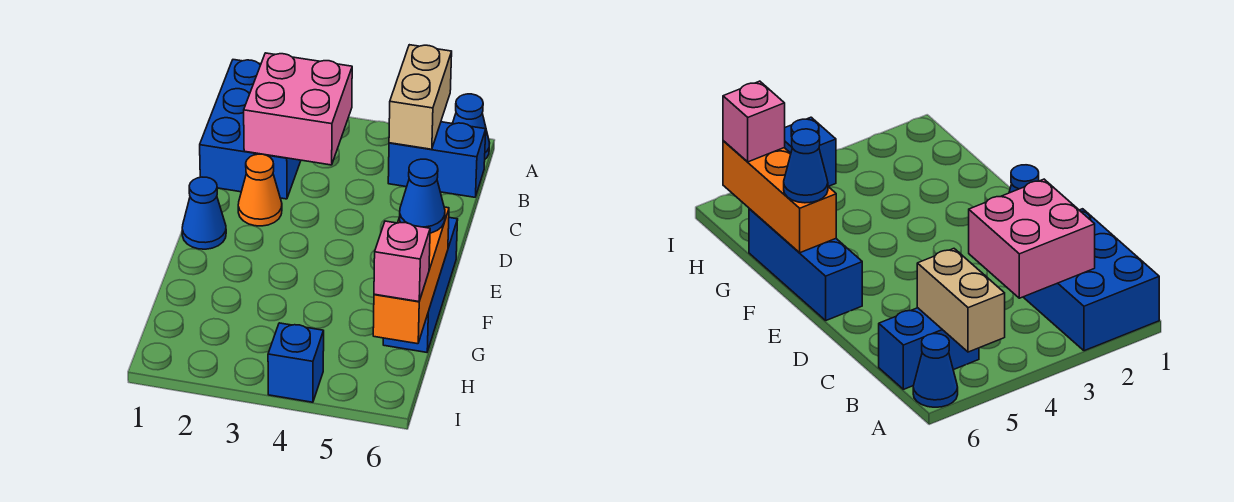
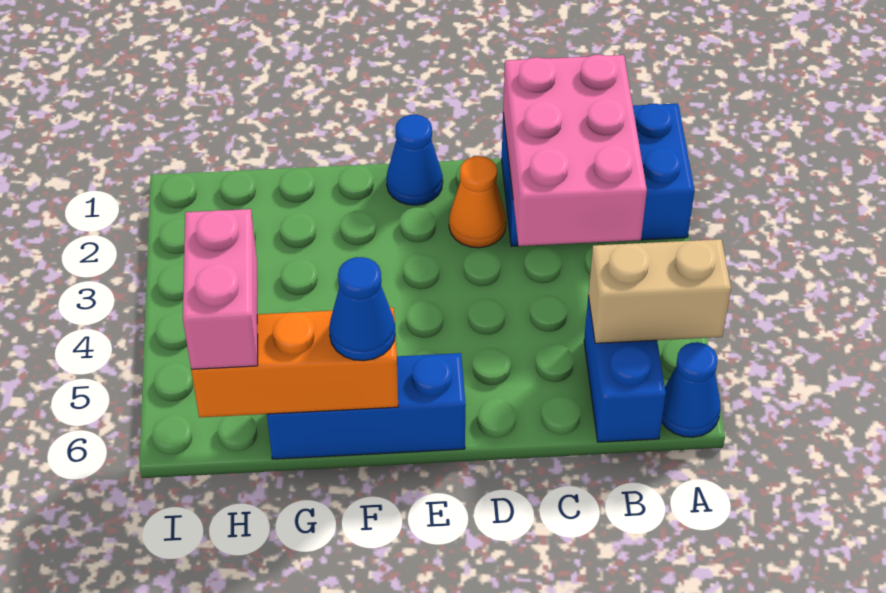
pink brick B2:C3 level 2 -> pink brick B1:C3 level 2
pink brick H6 level 3 -> pink brick H5:H6 level 3
blue brick I4 level 1 -> none

